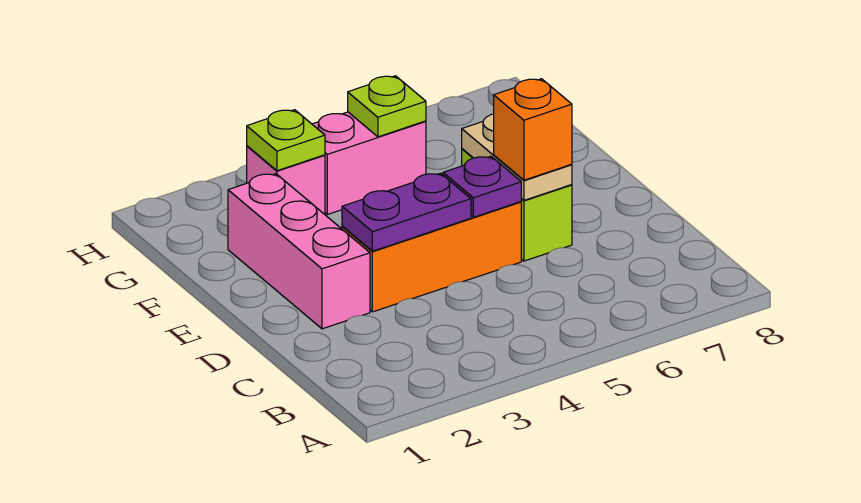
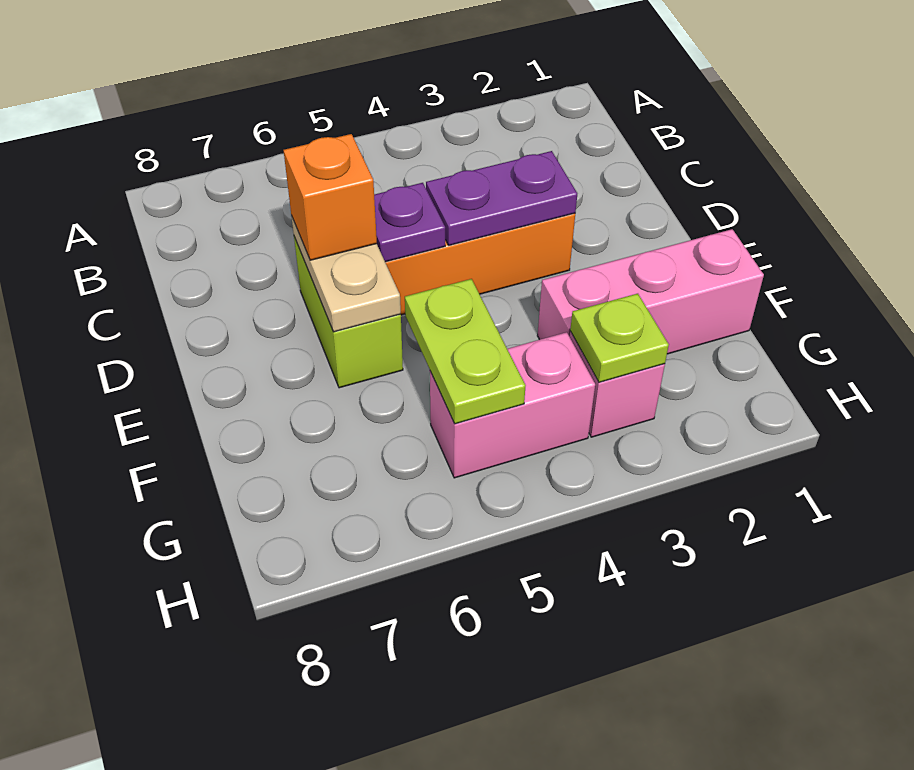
pink brick D2:F2 level 1 -> pink brick F1:F3 level 1
lime plate G5 level 2 -> lime plate F5:G5 level 2

